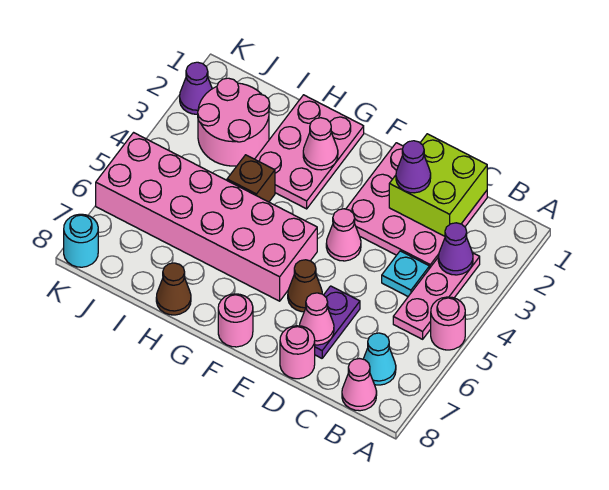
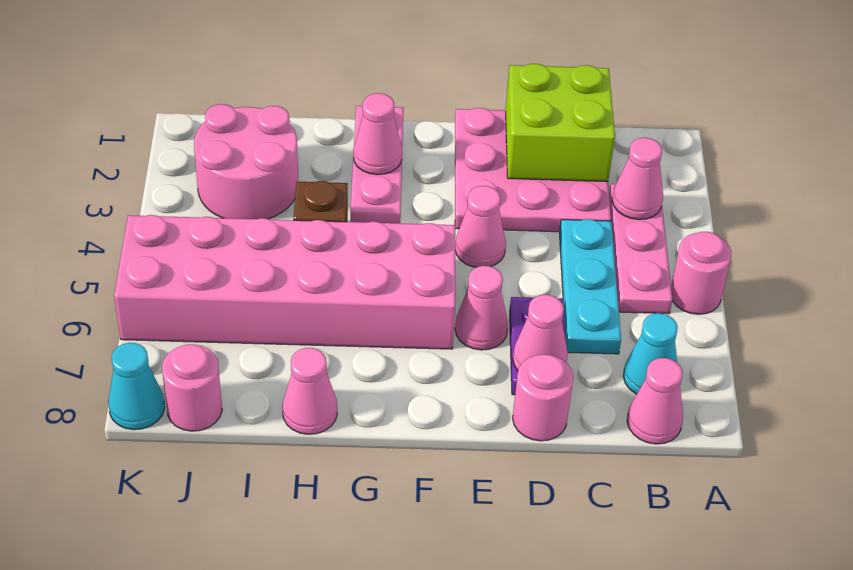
purple cone B3 level 2 -> pink cone B3 level 2
cyan plate C4 level 1 -> cyan plate C4:C6 level 1
purple cone D2 level 3 -> none
brown cone E6 level 1 -> pink cone E6 level 1
pink round brick F8 level 1 -> pink round brick J8 level 1
pink plate G1:H3 level 1 -> pink plate G1:G3 level 1
brown cone H8 level 1 -> pink cone H8 level 1
purple cone K2 level 1 -> none
cyan round brick K8 level 1 -> cyan cone K8 level 1

